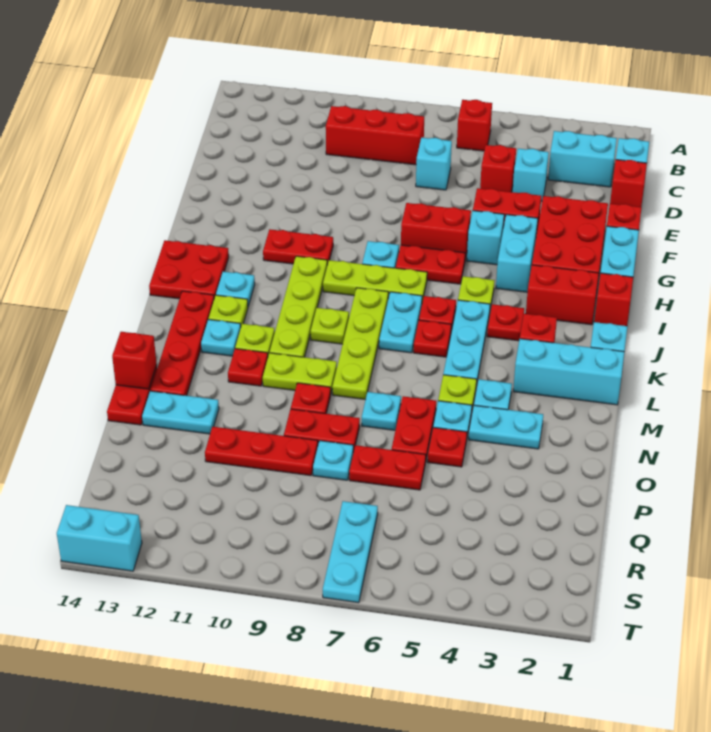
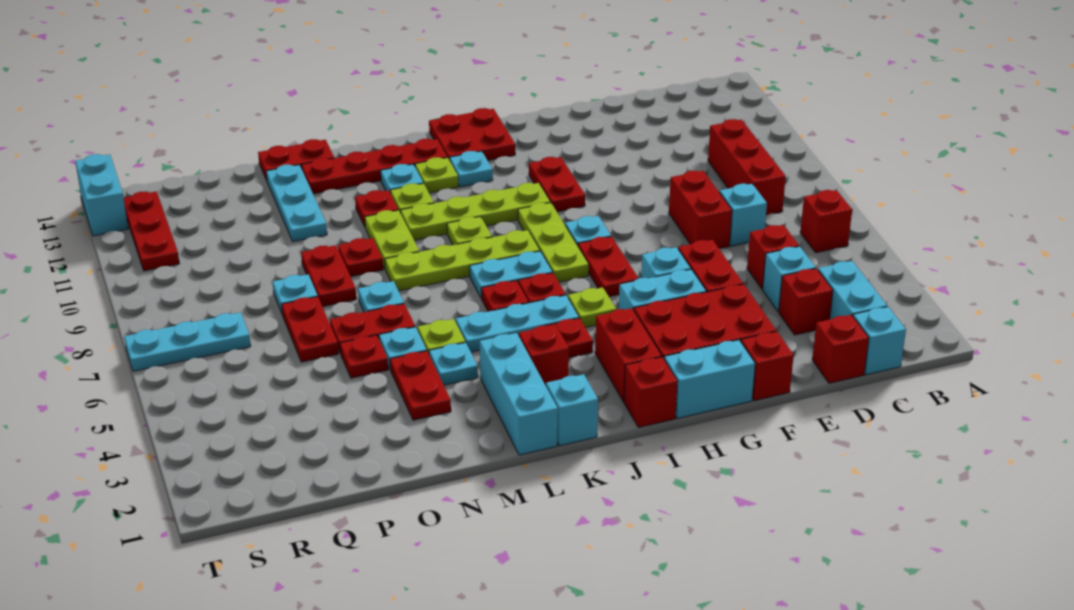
red brick G6:G7 level 1 -> red brick E7:E8 level 1
cyan plate N3:N4 level 1 -> red plate N3:N4 level 1
red brick N14 level 2 -> red brick D3 level 1
cyan plate O12:O13 level 1 -> cyan plate O11:O13 level 1
red plate P9:P11 level 1 -> red plate S11:S13 level 1

